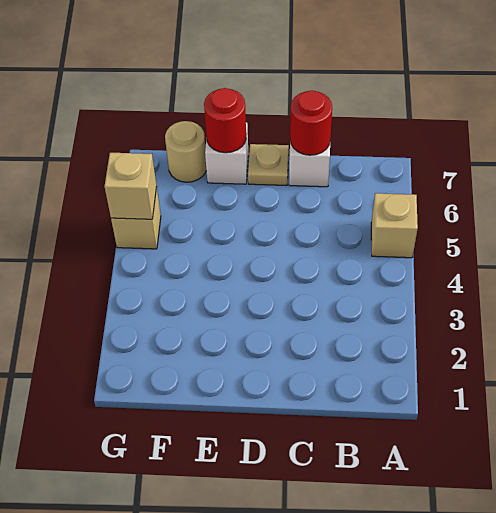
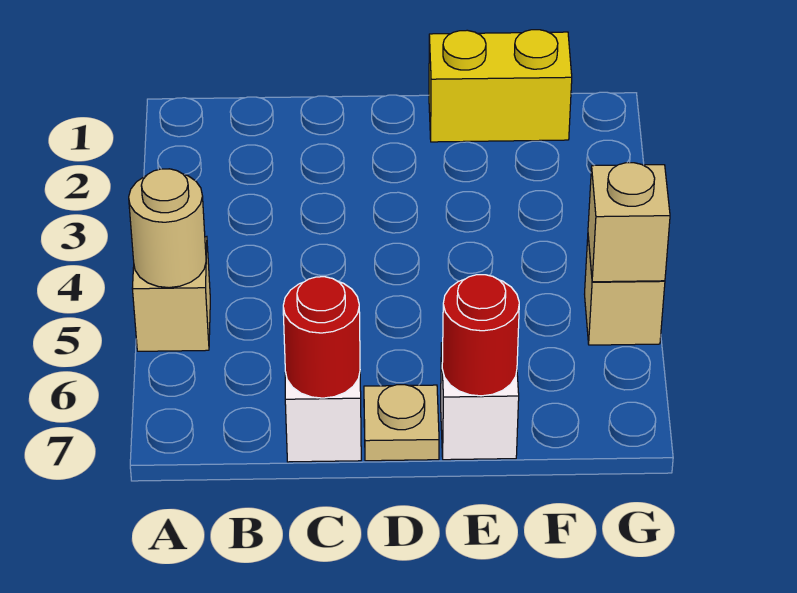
none -> yellow brick E1:F1 level 1
tan round brick F7 level 1 -> tan round brick A5 level 2

